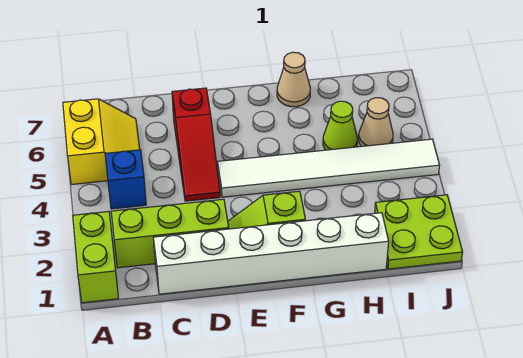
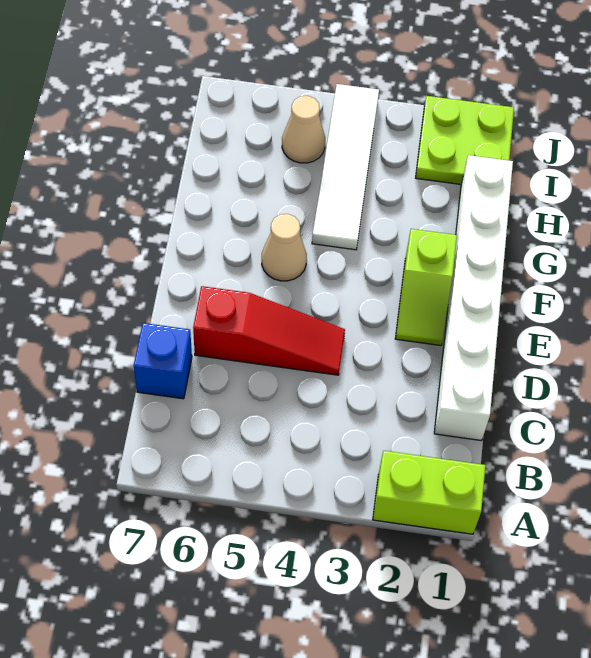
yellow slope A5:B6 level 1 top A -> none
lime brick B2:D2 level 1 -> none
blue brick B4 level 1 -> blue brick C7 level 1
white tile E4:J4 level 1 -> white tile G4:J4 level 1
tan cone G7 level 1 -> tan cone F5 level 1
lime cone H5 level 1 -> none

